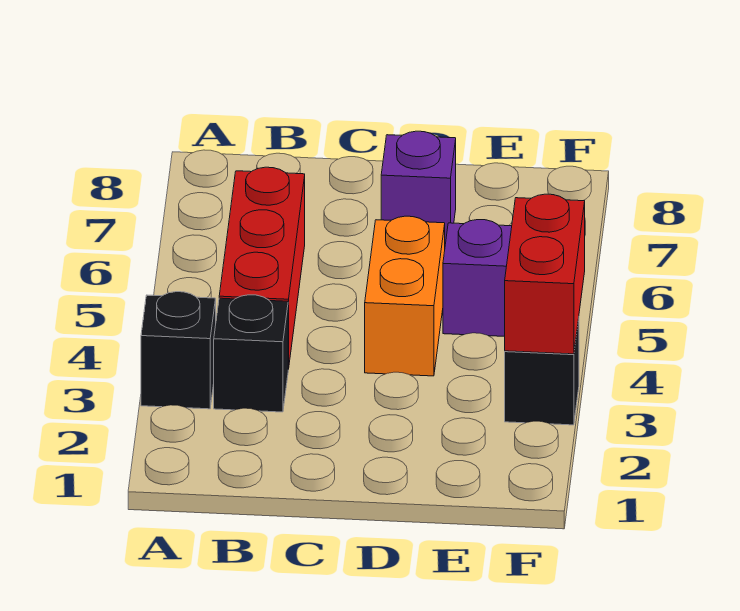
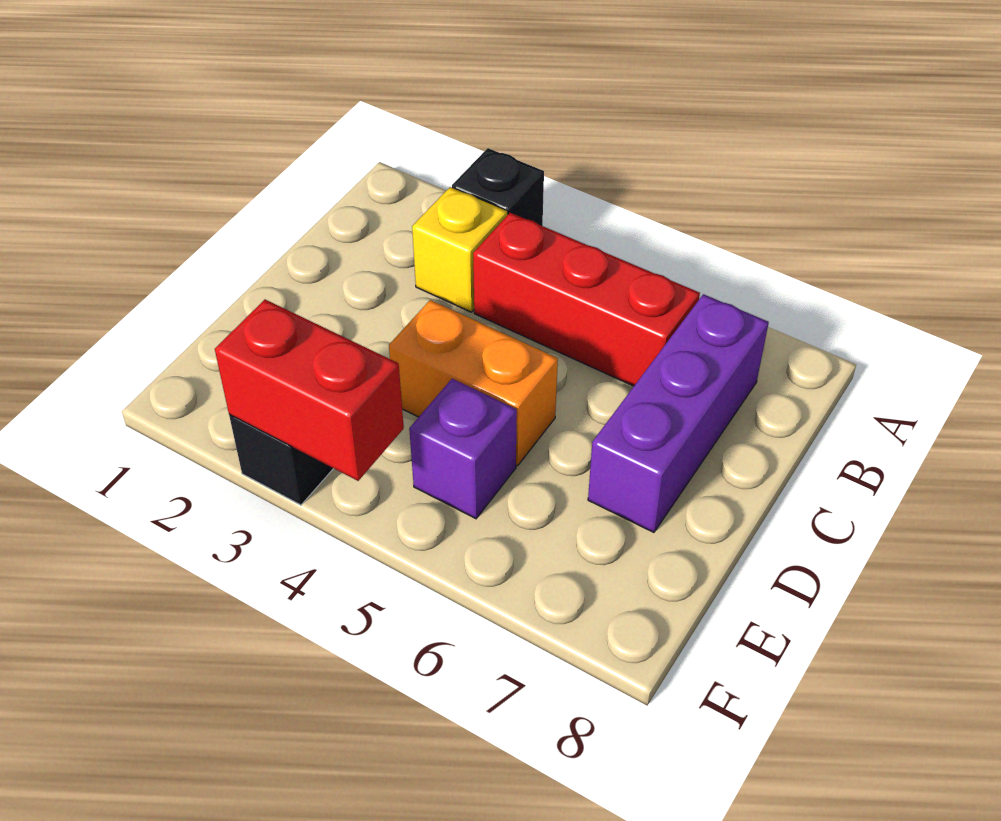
black brick B3 level 1 -> yellow brick B3 level 1
purple brick D7 level 1 -> purple brick B7:D7 level 1

